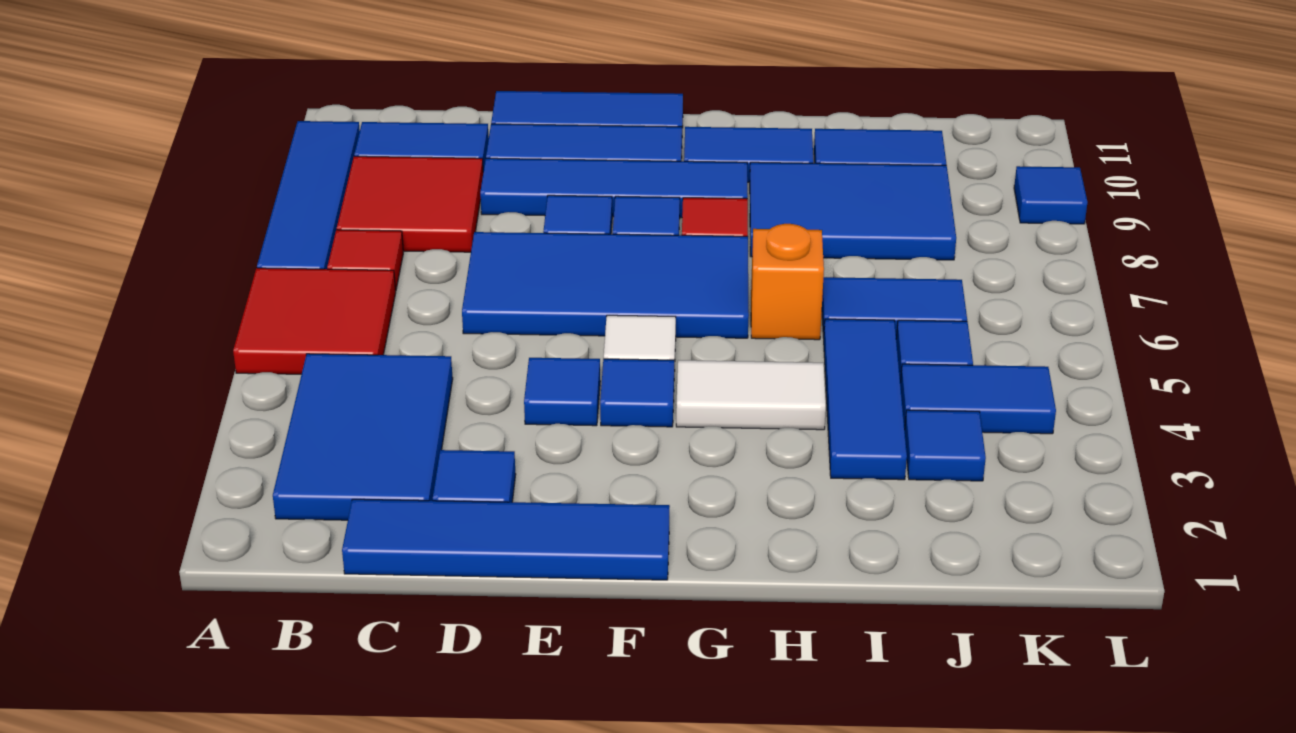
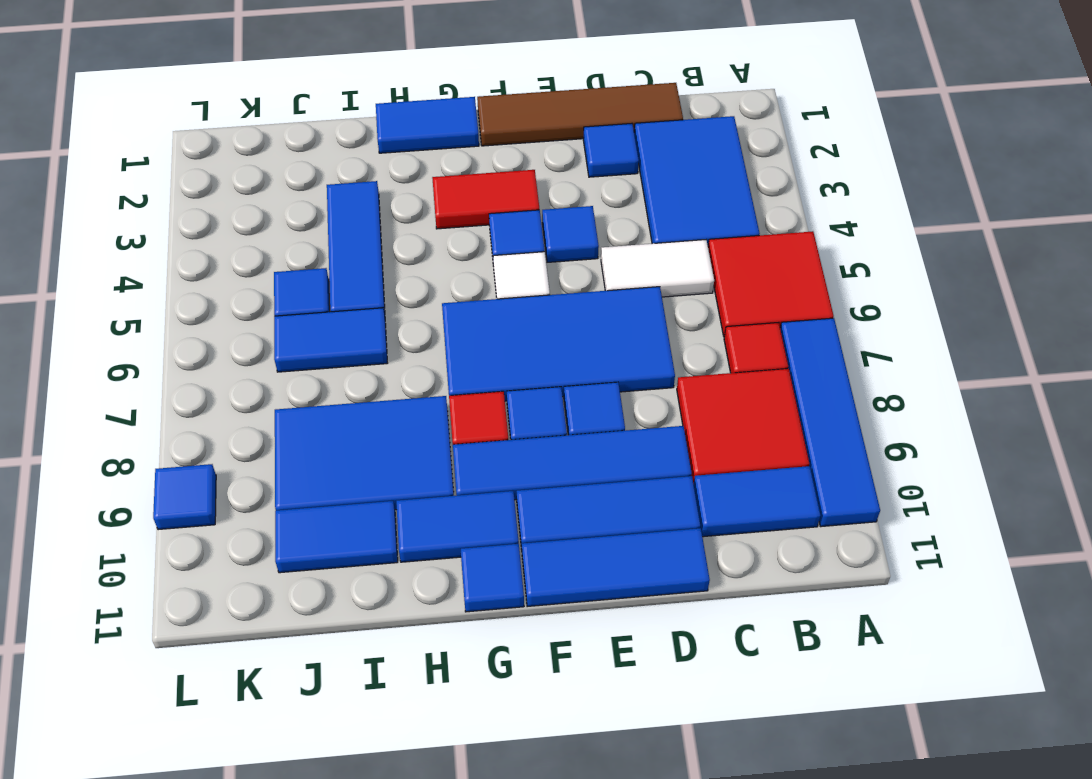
blue tile C1:F1 level 1 -> brown tile C1:F1 level 1
none -> red tile F3:G3 level 1
white tile G4:H4 level 1 -> white tile C5:D5 level 1
orange brick H6 level 1 -> none
blue tile J3 level 1 -> blue tile G11 level 1
blue tile J4:K4 level 1 -> blue tile G1:H1 level 1

